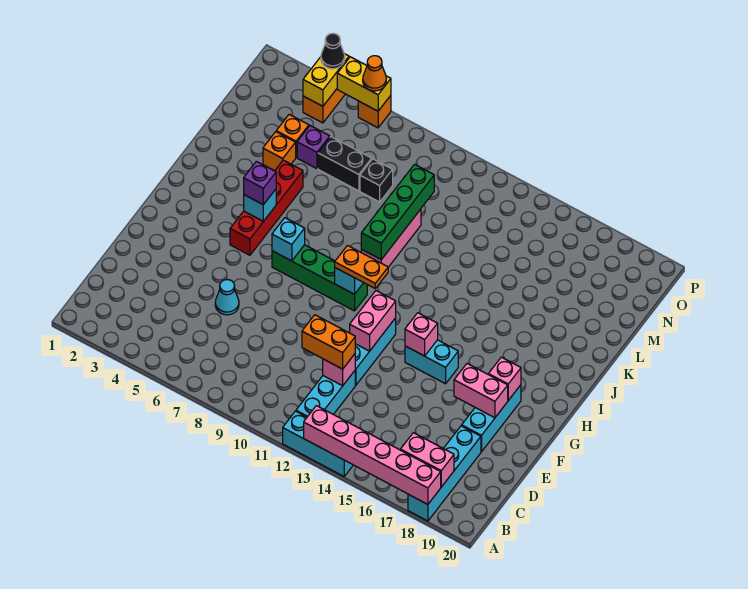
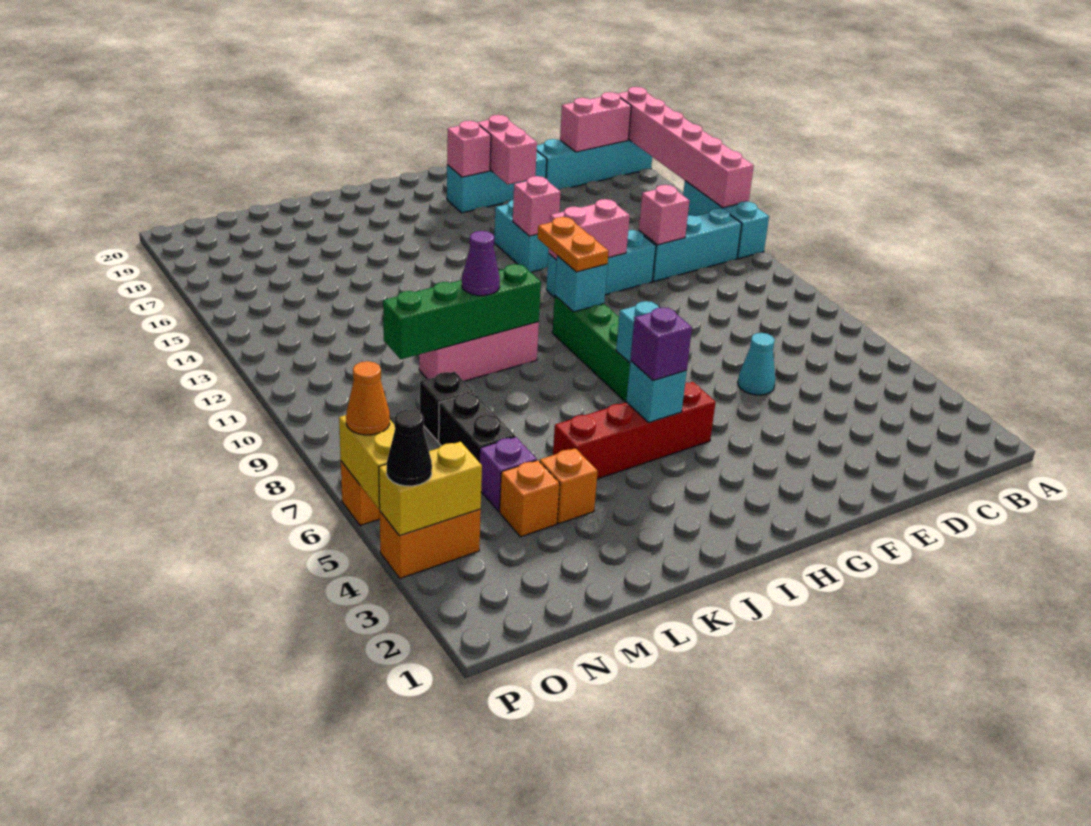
pink brick B17:B18 level 2 -> pink brick B18:C18 level 2
orange brick D11:D12 level 3 -> none
none -> purple cone K10 level 3

